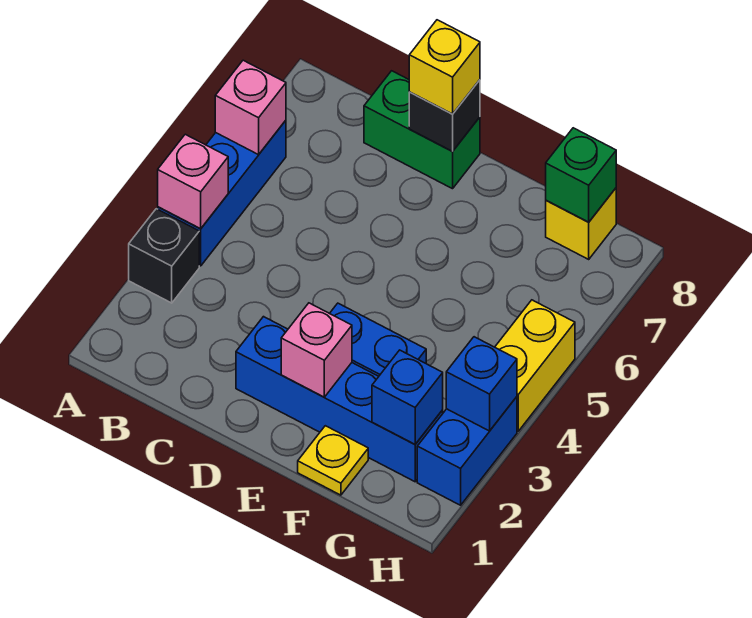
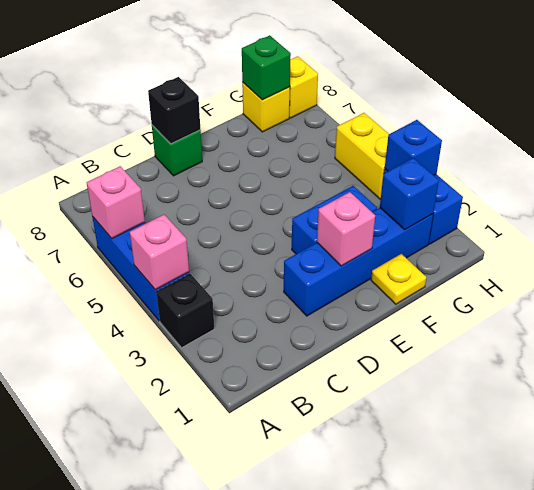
green brick C8:D8 level 1 -> green brick D8 level 1
yellow brick D8 level 3 -> yellow brick H8 level 1

